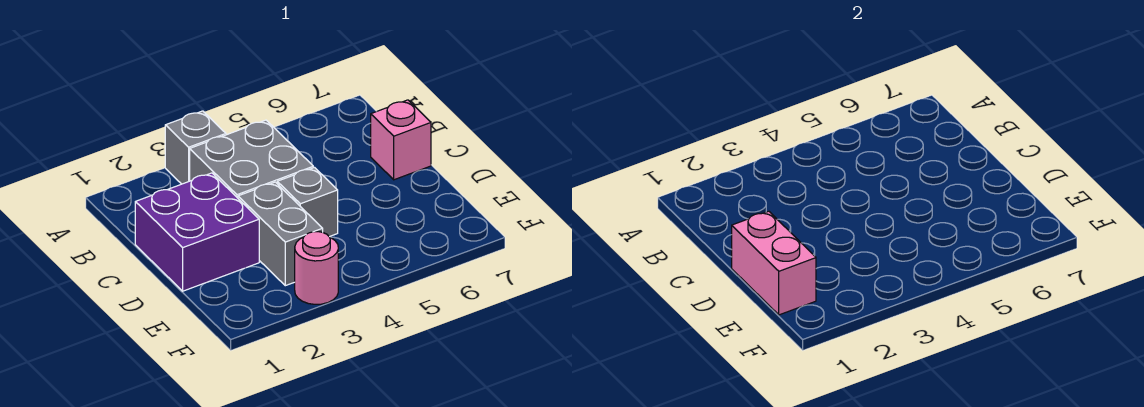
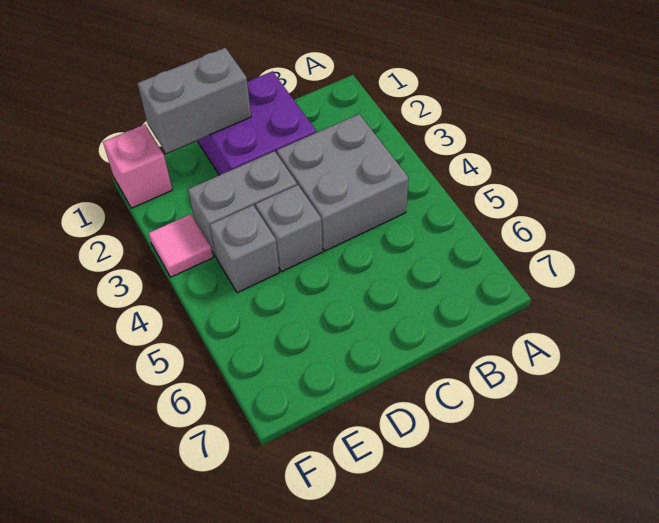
grey brick A3 level 1 -> grey brick E4 level 1
pink brick C7 level 1 -> pink brick F1 level 1
pink brick D1:E1 level 2 -> grey brick D1:E1 level 2
pink round brick F3 level 1 -> pink tile F3 level 1

